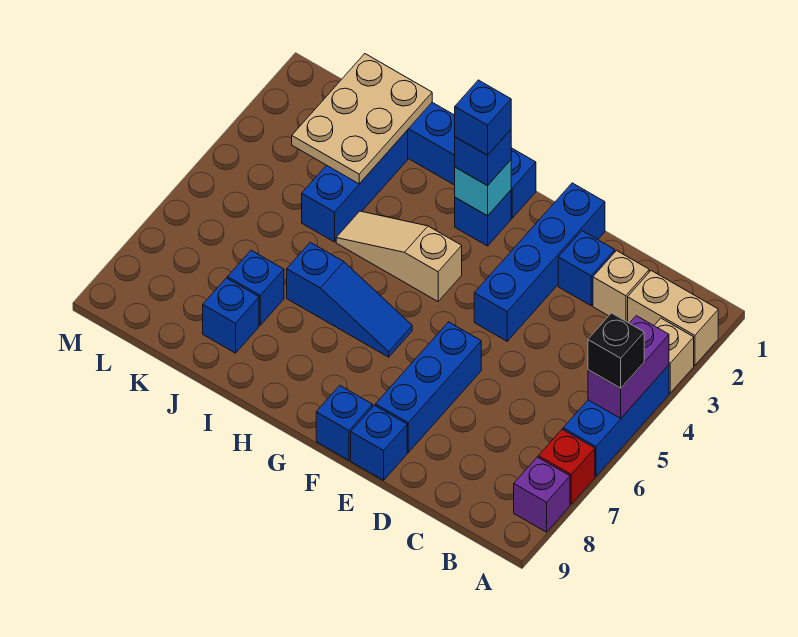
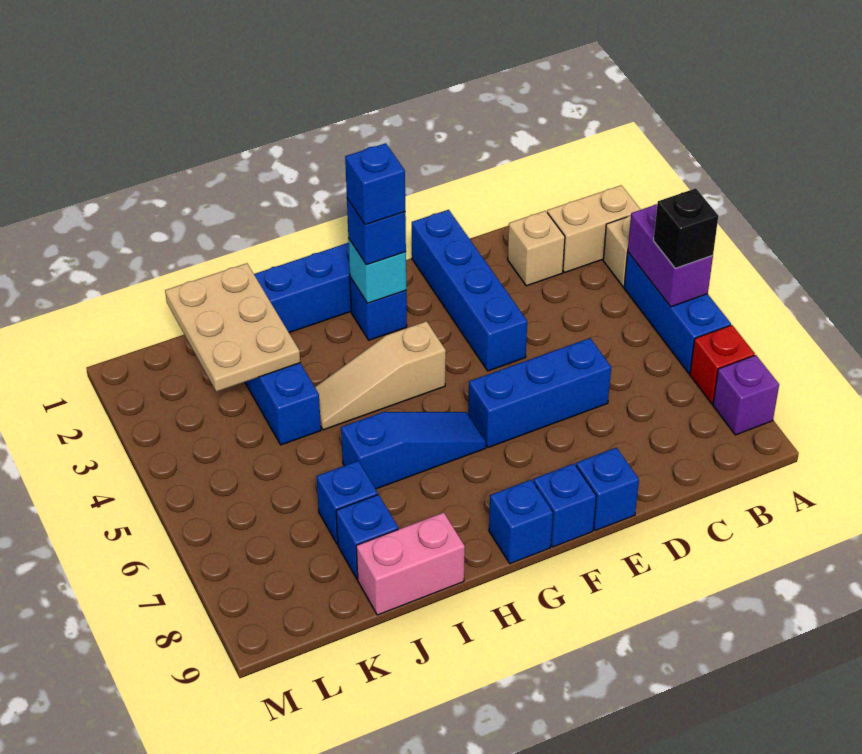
blue brick D2 level 1 -> blue brick G9 level 1
blue brick E6:E8 level 1 -> blue brick D6:F6 level 1
none -> pink brick I9:J9 level 1

